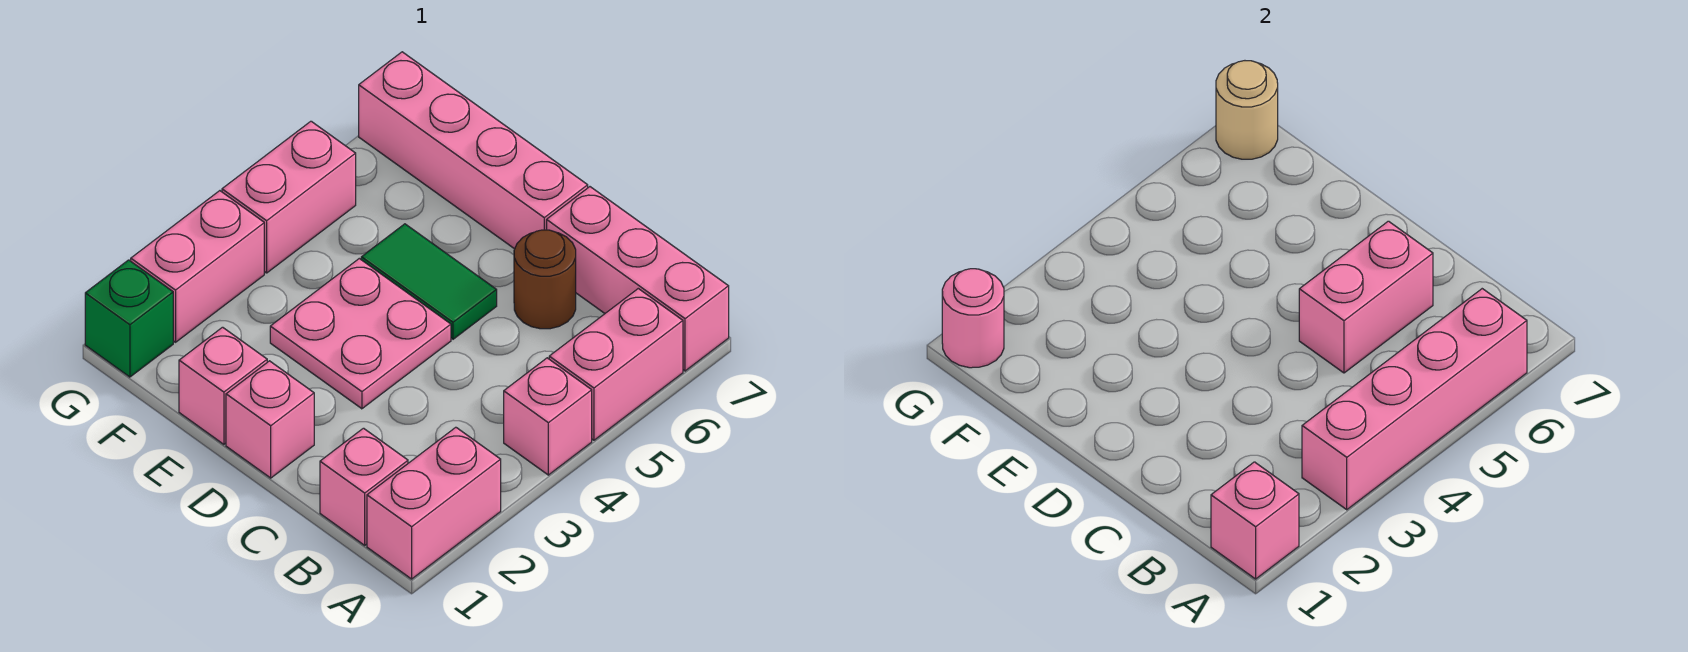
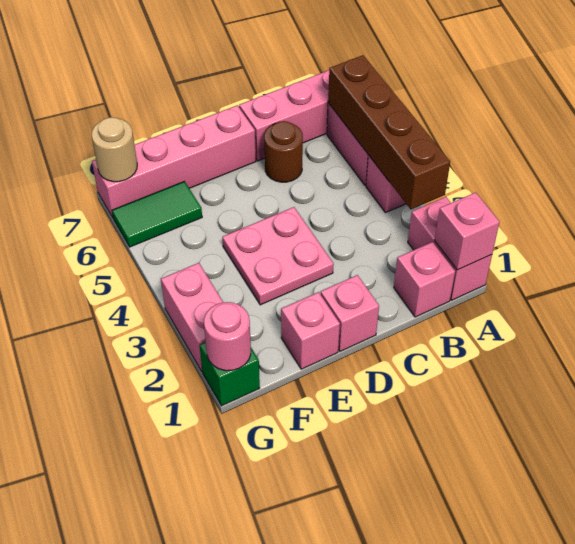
pink brick A3:A6 level 2 -> brown brick A3:A6 level 2
pink brick C5:C6 level 2 -> none
green tile D5:E5 level 1 -> green tile F6:G6 level 1
pink brick G4:G5 level 1 -> none

